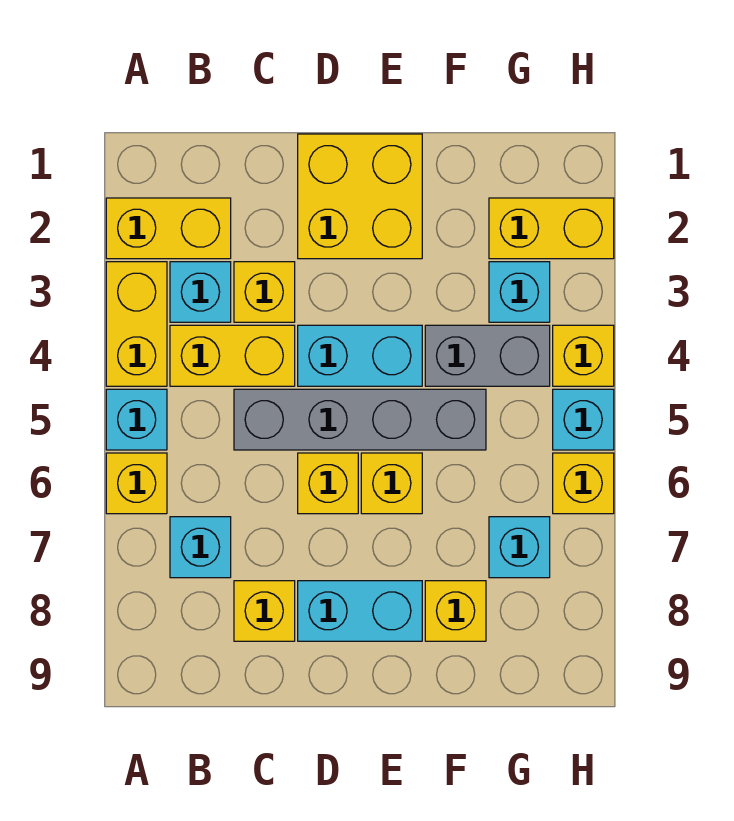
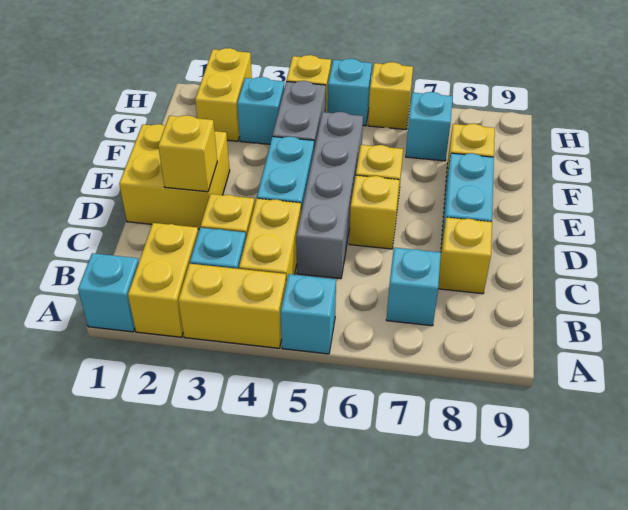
none -> cyan brick A1 level 1
yellow brick A6 level 1 -> yellow brick D2 level 2

